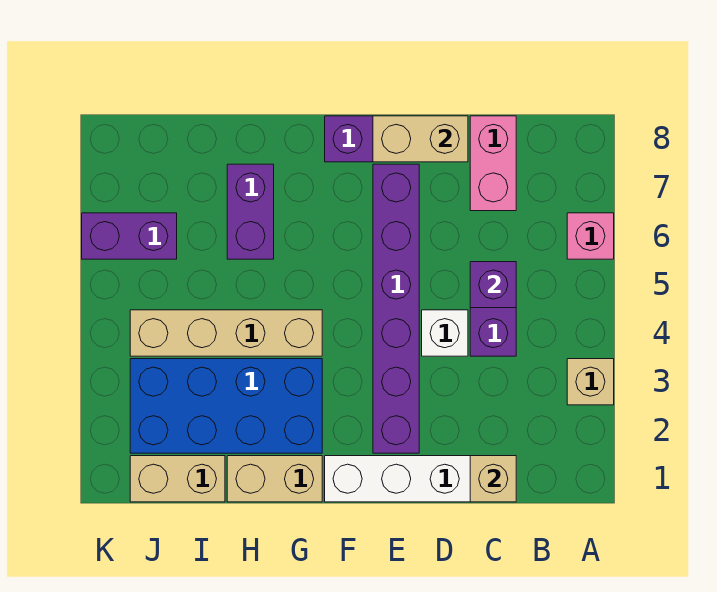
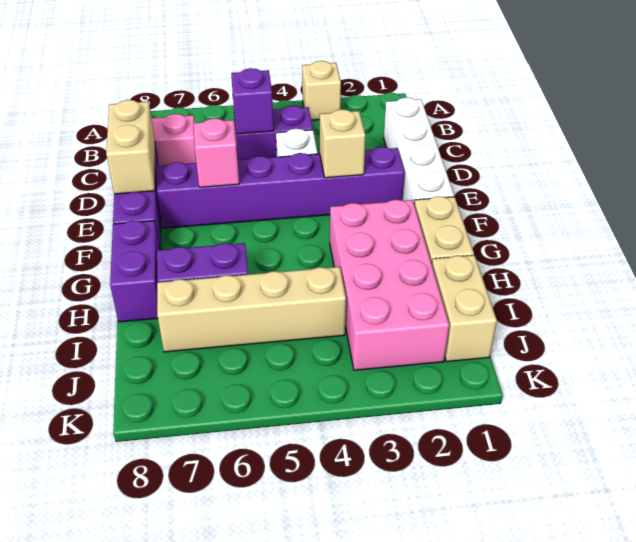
pink brick A6 level 1 -> pink brick E6 level 2
tan brick C1 level 2 -> tan brick E3 level 2
blue brick G2:J3 level 1 -> pink brick G2:J3 level 1
tan brick G4:J4 level 1 -> tan brick I4:I7 level 1
purple brick J6:K6 level 1 -> purple brick G8:H8 level 1

